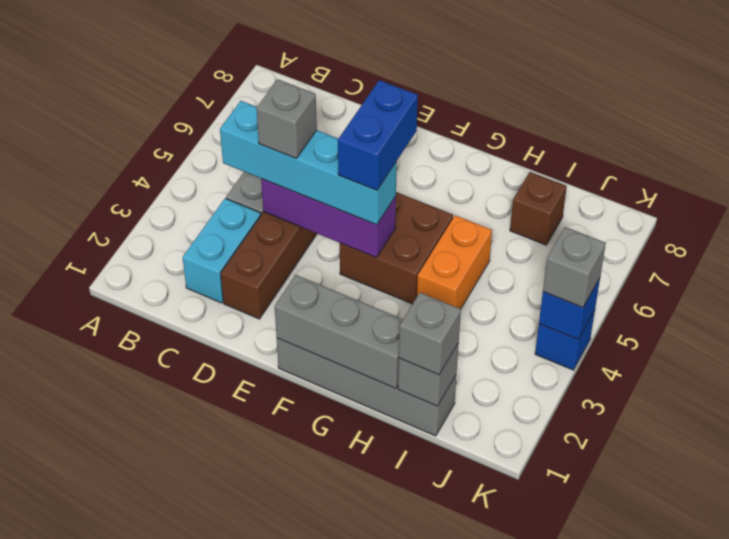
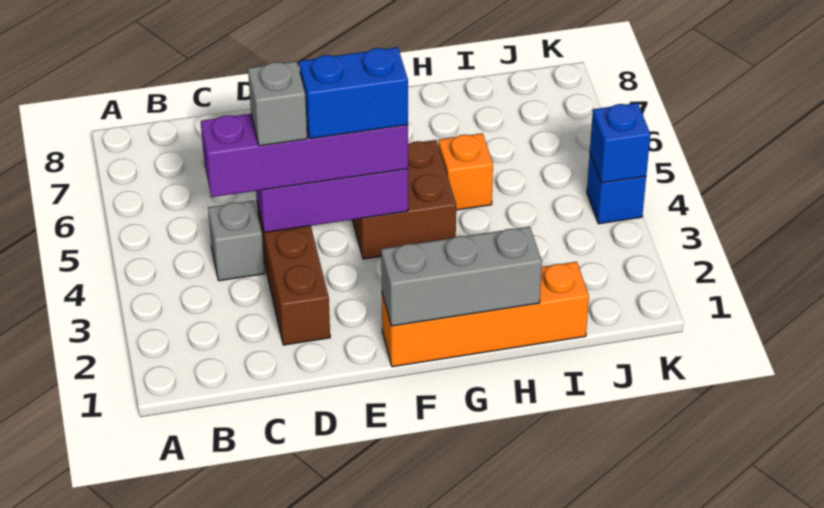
cyan brick C2:C3 level 1 -> none
cyan brick C4:F4 level 3 -> purple brick C4:F4 level 3
grey brick F1:I1 level 1 -> orange brick F1:I1 level 1
blue brick F4:F5 level 4 -> blue brick E4:F4 level 4
orange brick H4:H5 level 1 -> orange brick H5 level 1
grey brick I1 level 2 -> none
grey brick I1 level 3 -> none
brown brick I7 level 1 -> none
grey brick K4 level 3 -> none

